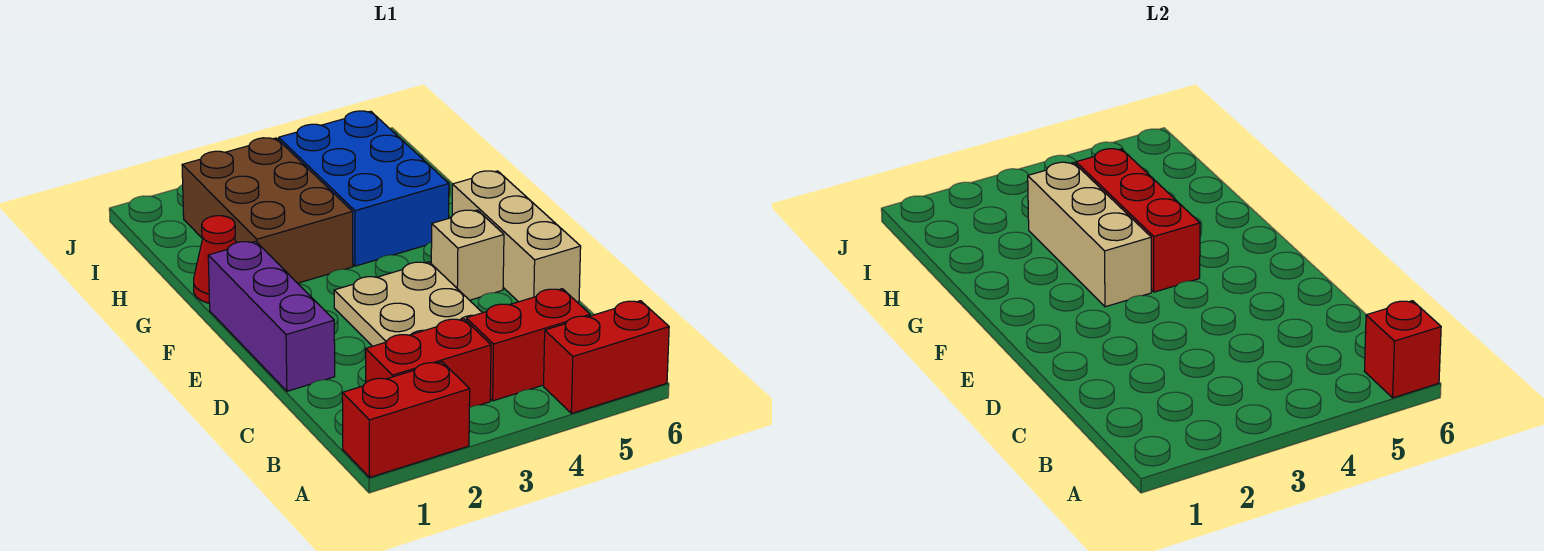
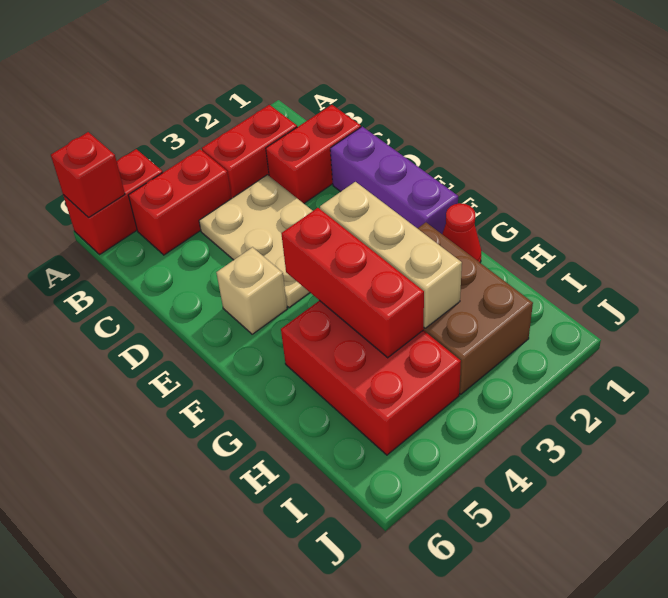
red brick A1:A2 level 1 -> red brick C1:C2 level 1
tan brick D6:F6 level 1 -> none
blue brick G4:I5 level 1 -> red brick G4:I5 level 1

